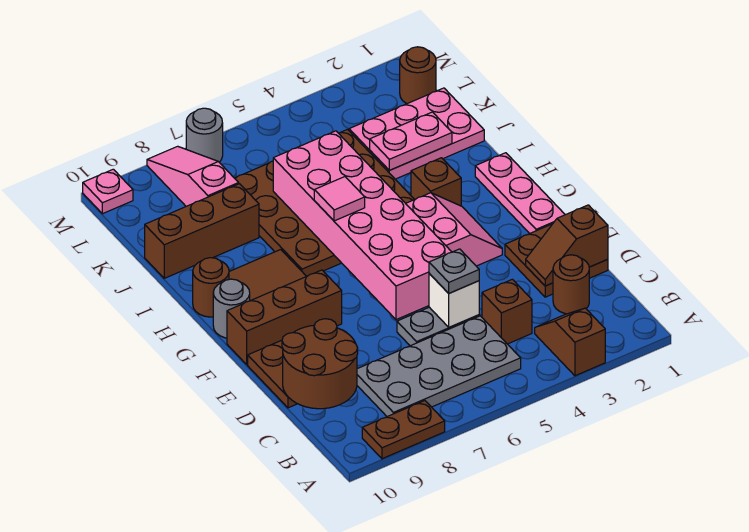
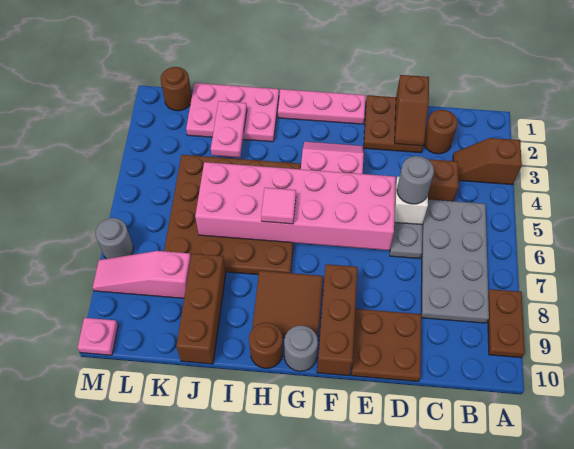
brown round brick C9:D10 level 2 -> none
grey plate D5 level 3 -> grey round brick D5 level 3
brown brick H3 level 1 -> none
pink plate J1:K3 level 1 -> pink plate I1:K2 level 1

